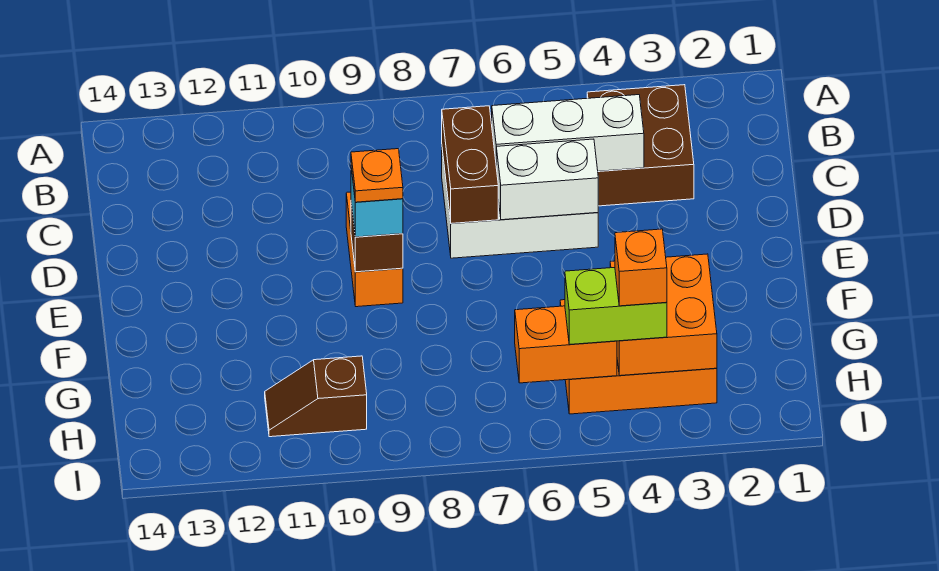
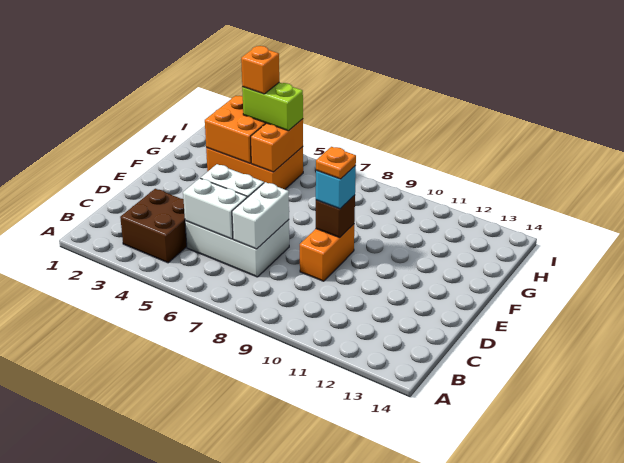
white brick C4:C6 level 2 -> white brick C5:C6 level 2
brown brick C7:D7 level 2 -> white brick C7:D7 level 2
orange brick H5:H6 level 2 -> orange brick G5:H5 level 2
brown slope H10:H11 level 1 top 10 -> none

